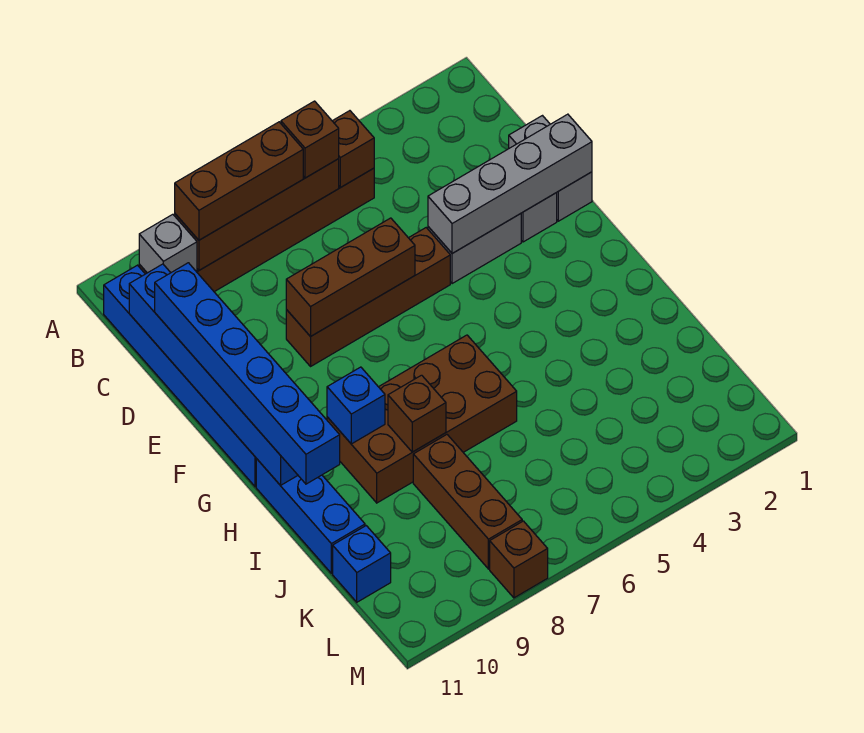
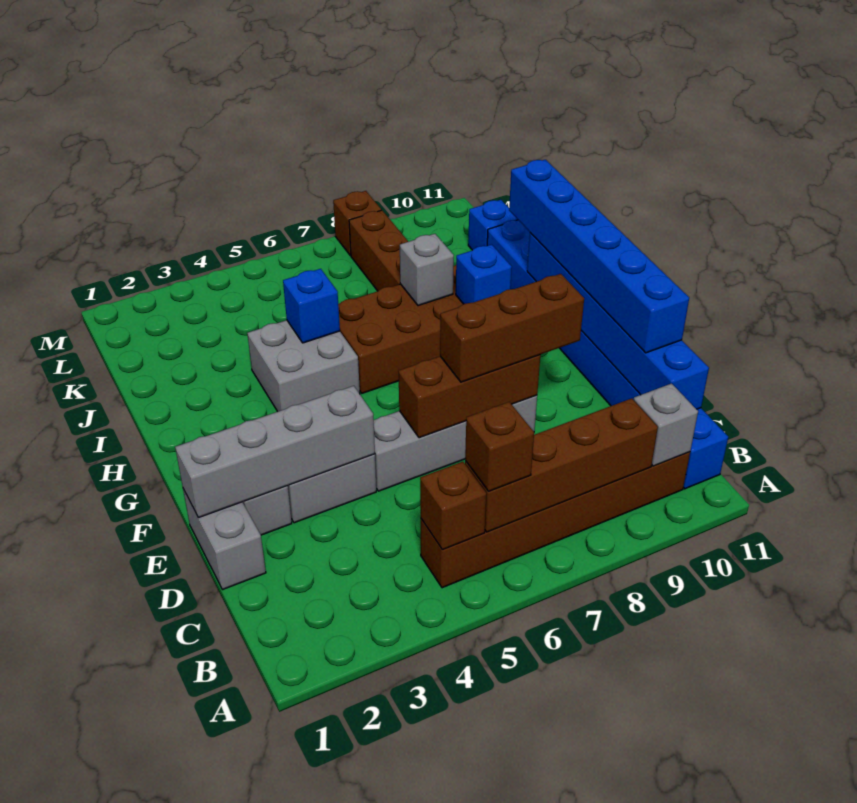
brown brick B7:B9 level 3 -> brown brick E7:E9 level 3
brown brick E5:E8 level 1 -> grey brick E5:E8 level 1
none -> grey brick H4:I5 level 1
none -> blue brick I5 level 2
brown brick I8 level 2 -> grey brick I8 level 2

